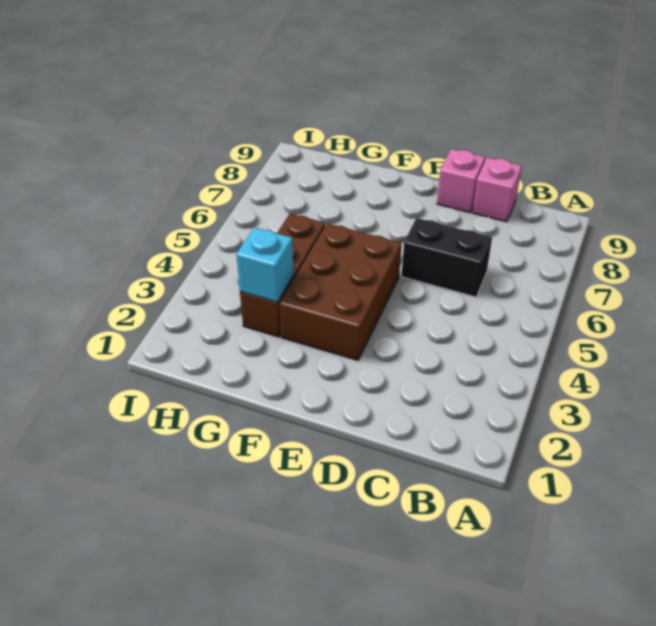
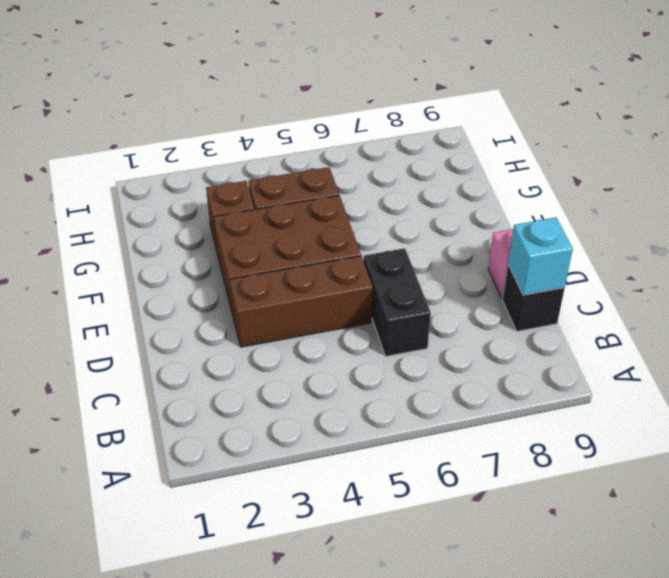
pink brick C9 level 1 -> black brick C9 level 1
none -> brown brick D3:D5 level 1
cyan brick G3 level 2 -> cyan brick C9 level 2

